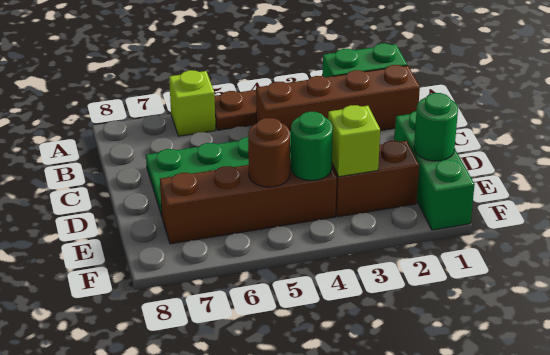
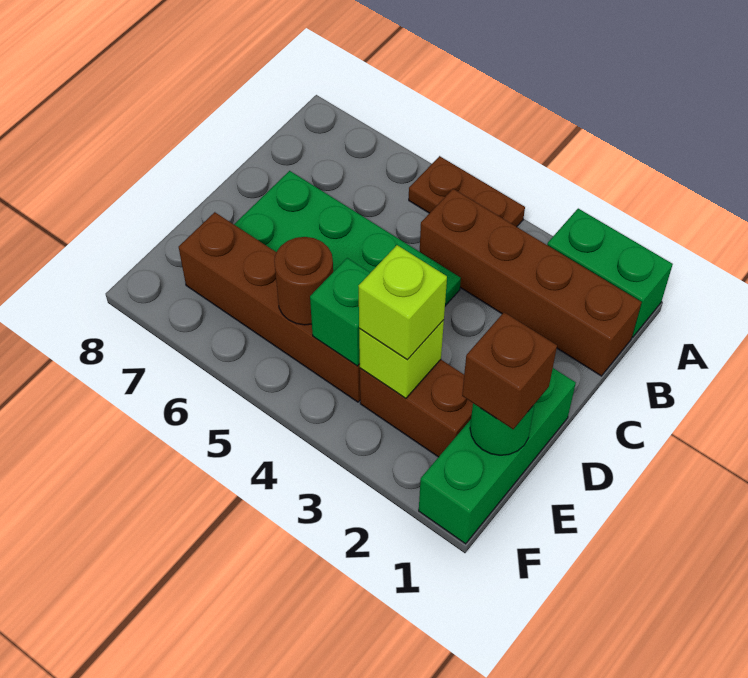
lime brick A6 level 1 -> lime brick E3 level 3
none -> brown brick E1 level 3
green round brick E4 level 2 -> green brick E4 level 2

